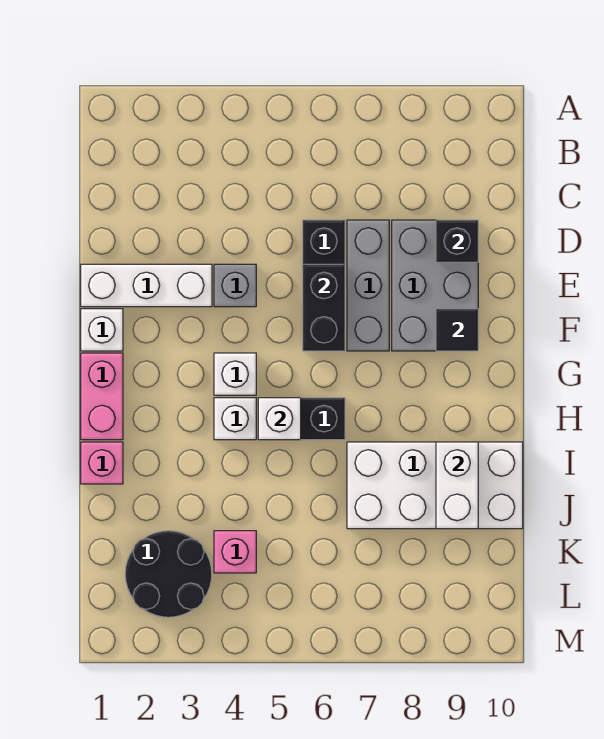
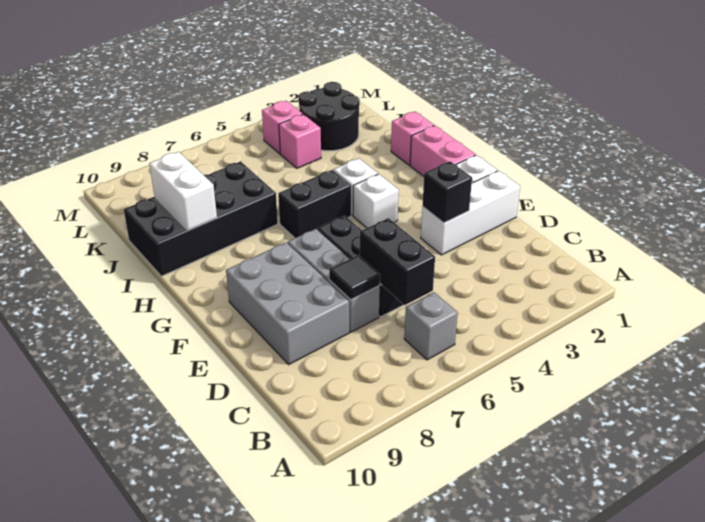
black brick D9 level 2 -> black brick E3 level 2
grey brick E4 level 1 -> grey brick B6 level 1
black brick E6:F6 level 2 -> black brick C6:D6 level 2
black tile F9 level 2 -> black tile D7 level 2
white brick H5 level 2 -> none
white brick I7:J10 level 1 -> black brick I7:J10 level 1
none -> pink brick L4 level 1

